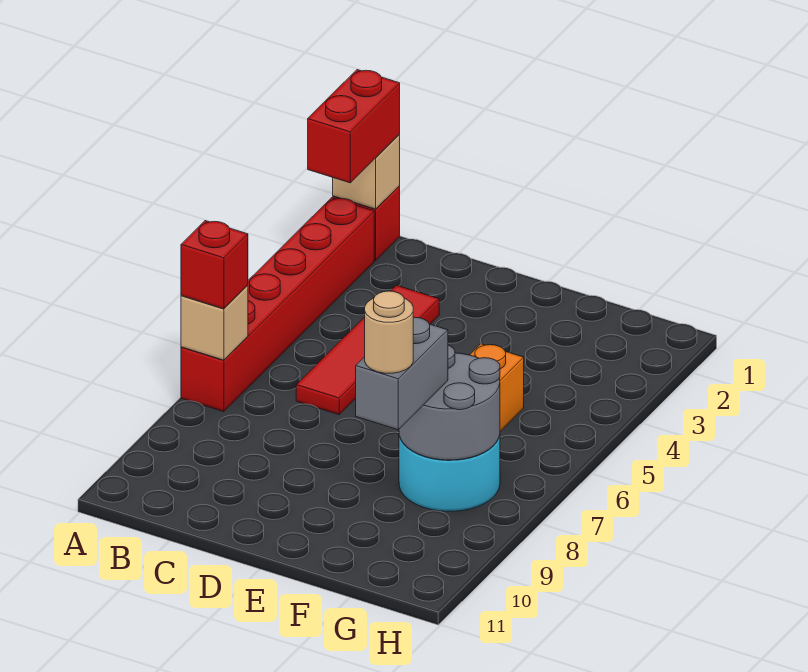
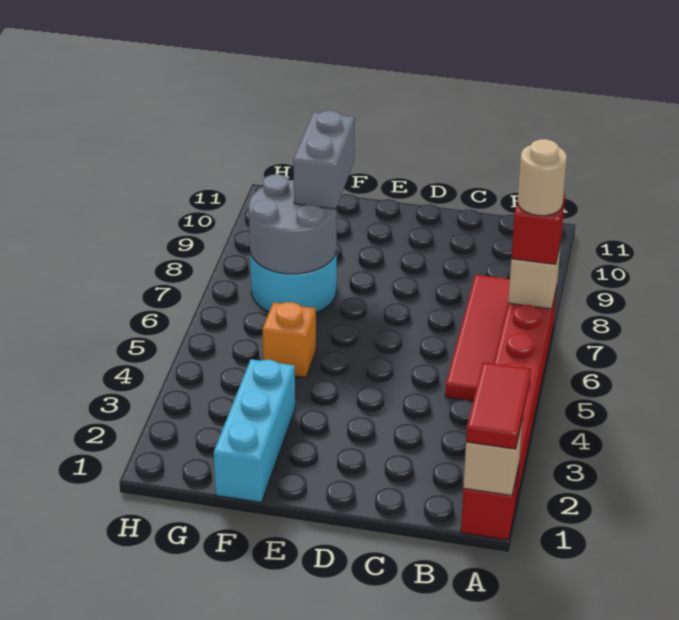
red brick A1:A2 level 3 -> red tile A1:A2 level 3
red tile C3:C6 level 1 -> red tile B5:B8 level 1
none -> cyan brick F1:F3 level 1
tan round brick F9 level 4 -> tan round brick A7 level 4

